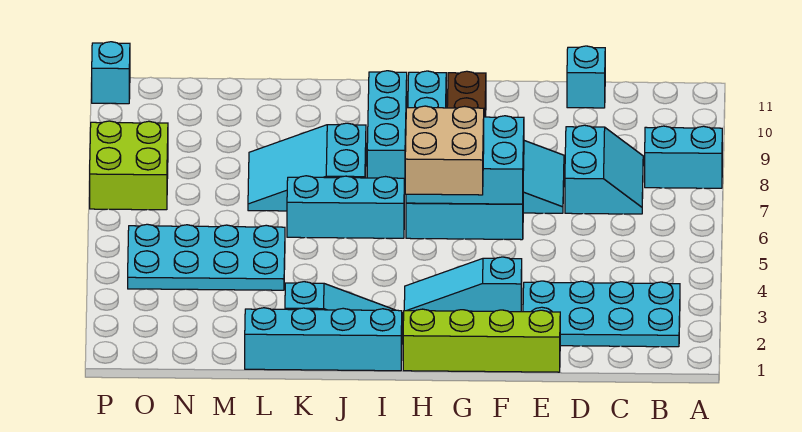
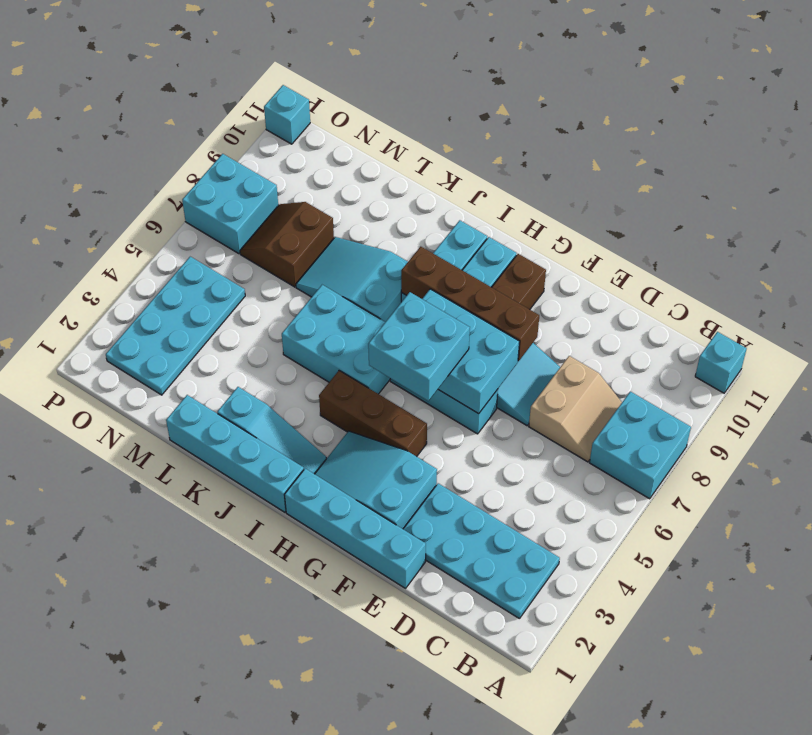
cyan brick A8:B8 level 1 -> cyan brick A7:B8 level 1
cyan slope C7:D8 level 1 top D -> tan slope C7:D8 level 1 top D
cyan brick D11 level 1 -> cyan brick A11 level 1
lime brick E1:H1 level 1 -> cyan brick E1:H1 level 1
cyan slope F3:H3 level 1 top F -> cyan slope F2:H3 level 1 top F
none -> brown brick F8:I8 level 2
none -> brown brick G4:I4 level 1
tan brick G5:H6 level 3 -> cyan brick G5:H6 level 3
cyan brick I6:K6 level 1 -> cyan brick I5:K6 level 1
cyan plate L4:O5 level 1 -> cyan plate N2:O5 level 1
none -> brown slope M7:N8 level 1 top M
lime brick O7:P8 level 1 -> cyan brick O7:P8 level 1

